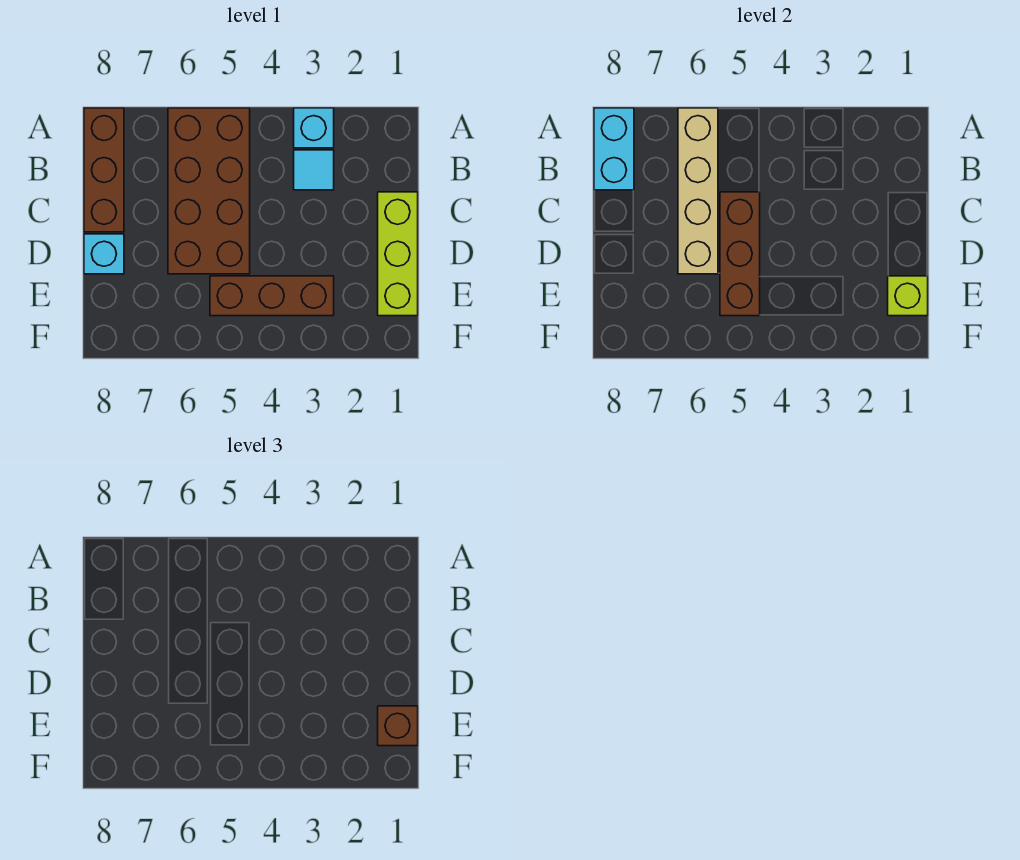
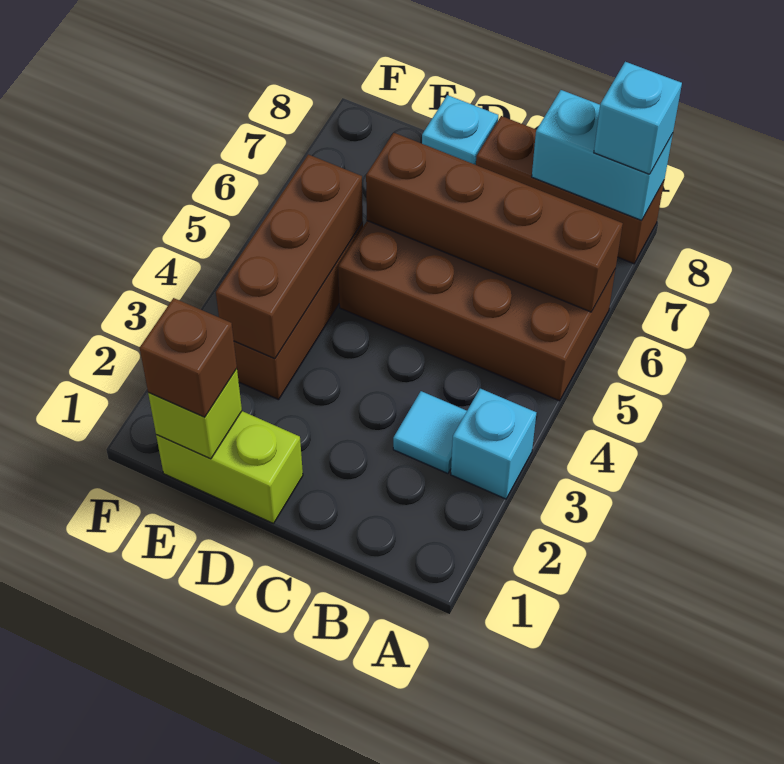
tan brick A6:D6 level 2 -> brown brick A6:D6 level 2
none -> cyan brick A8 level 3
lime brick C1:E1 level 1 -> lime brick D1:E1 level 1
brown brick C5:E5 level 2 -> brown brick E3:E5 level 2

